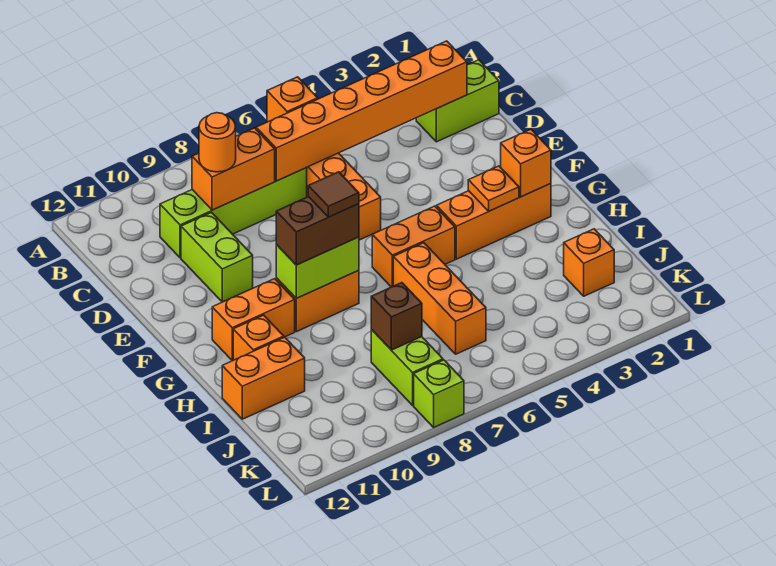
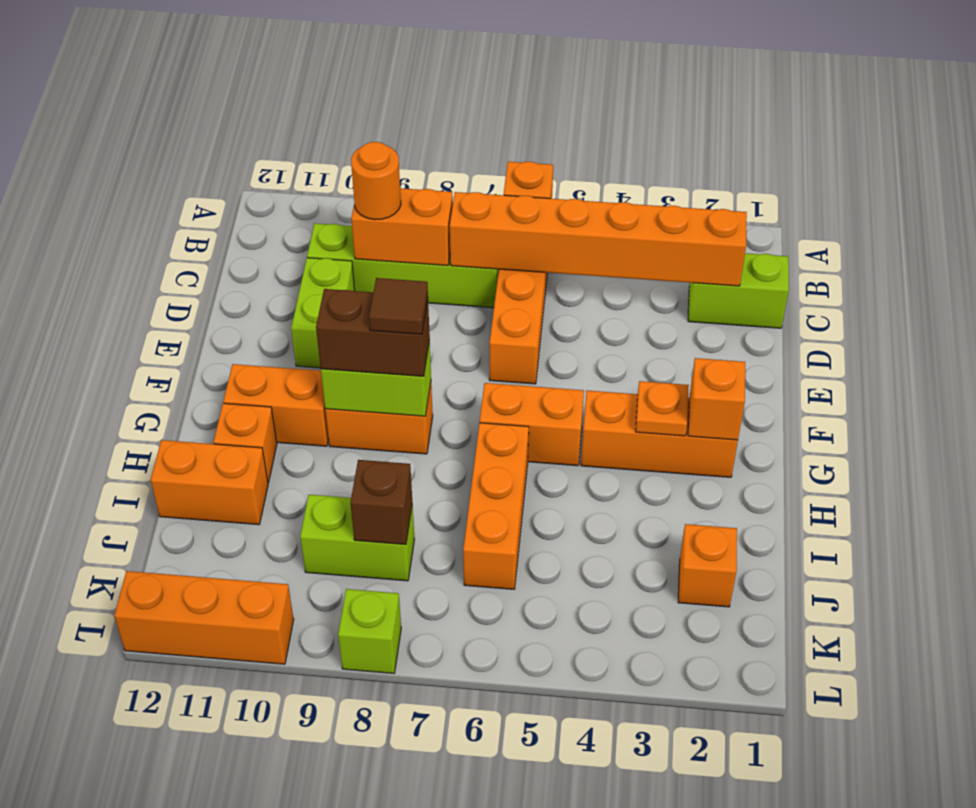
lime brick J8:K8 level 1 -> lime brick J8:J9 level 1
none -> orange brick L10:L12 level 1

